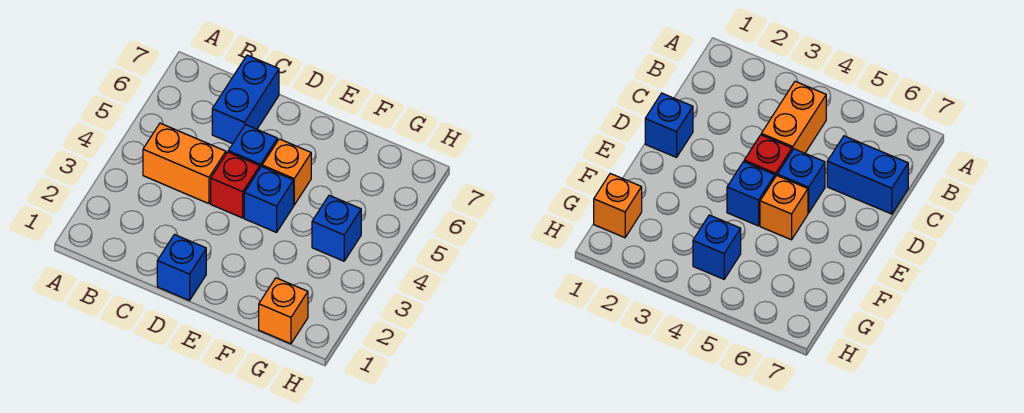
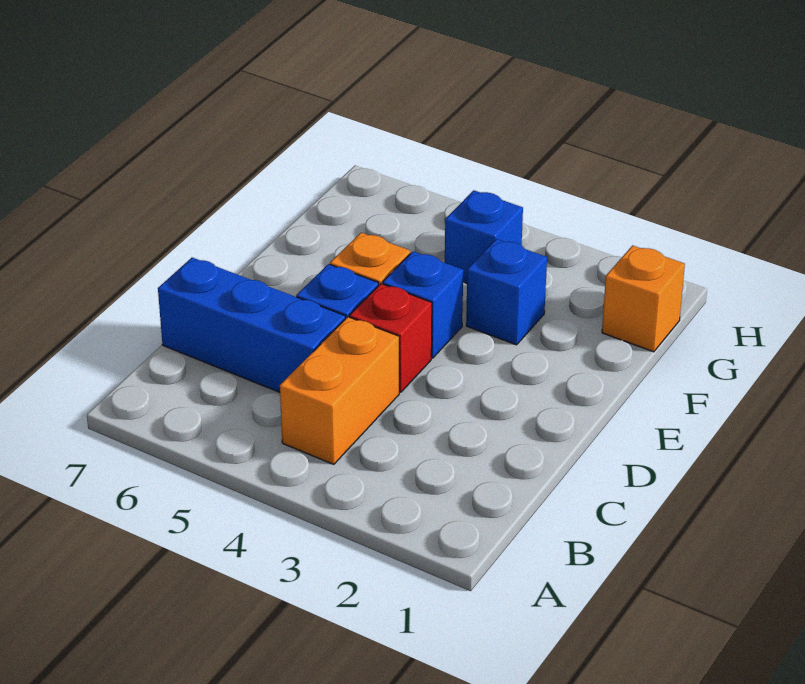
blue brick C6:C7 level 1 -> blue brick C5:C7 level 1
blue brick D1 level 1 -> blue brick F3 level 1

